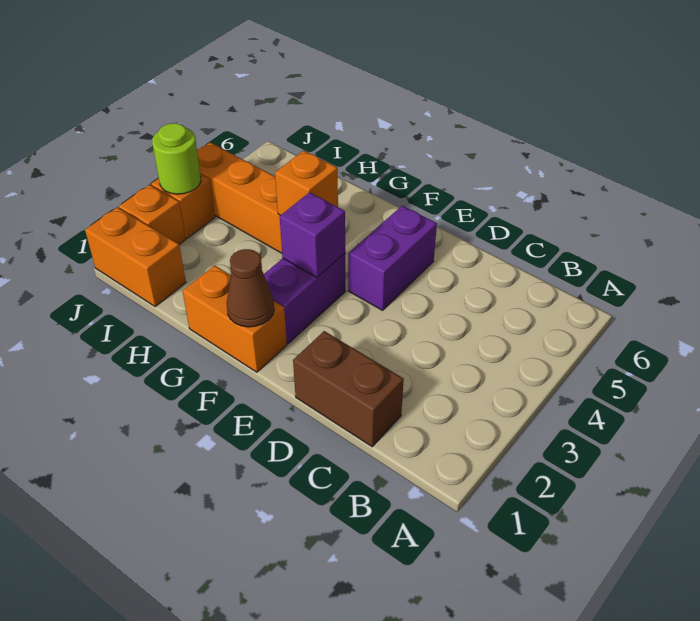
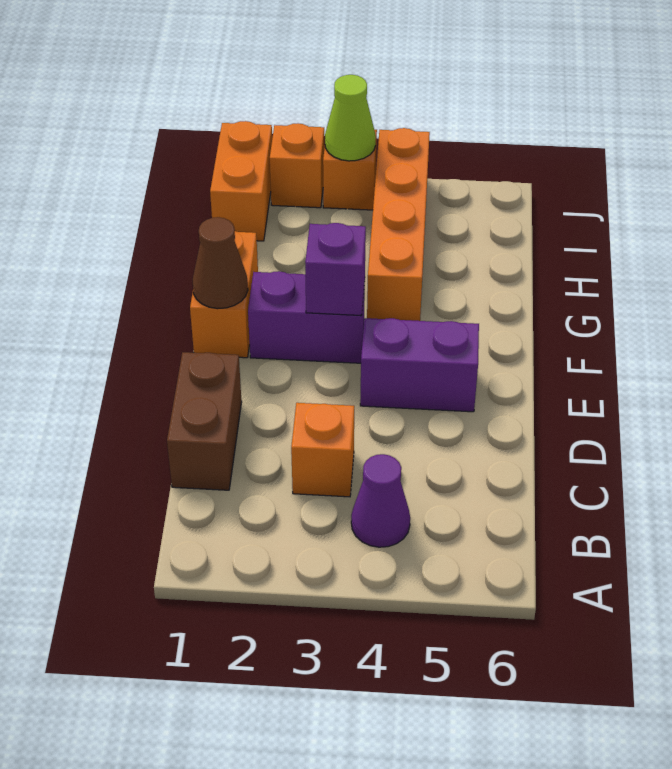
none -> purple cone B4 level 1
orange brick G4 level 2 -> orange brick C3 level 1
lime round brick J3 level 2 -> lime cone J3 level 2

